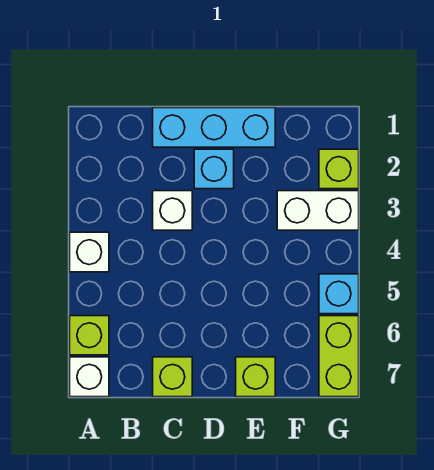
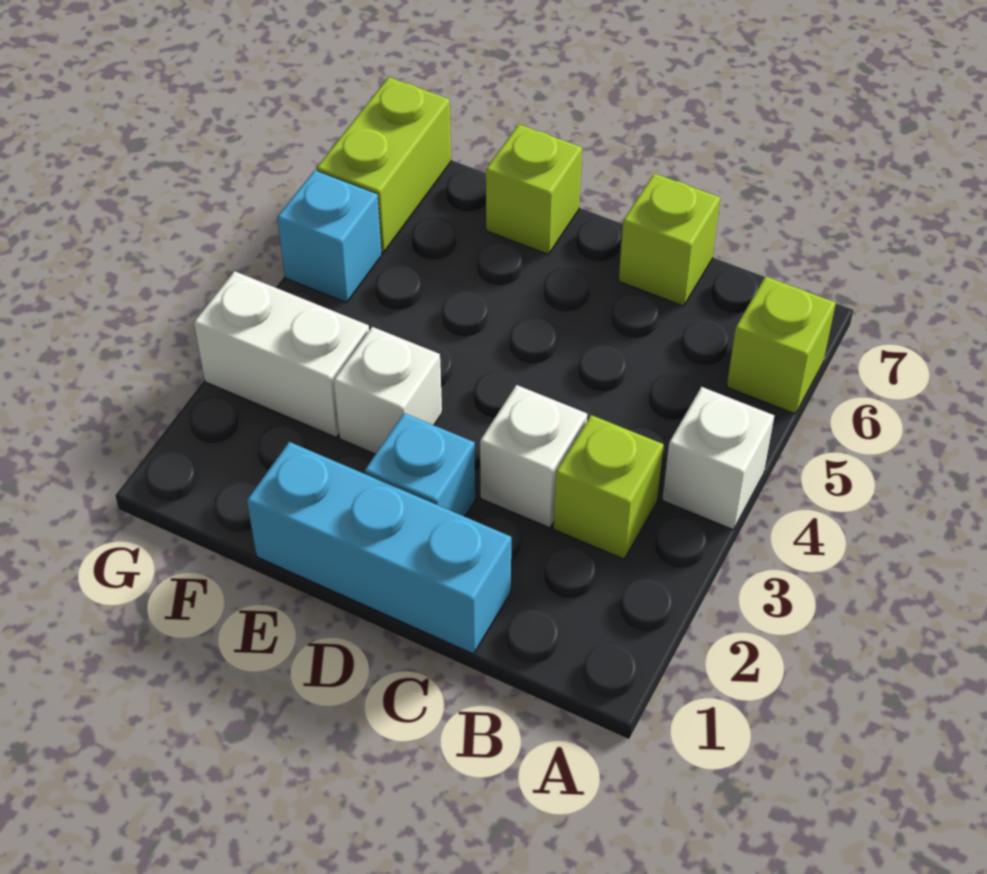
white brick A7 level 1 -> white brick E3 level 1
lime brick G2 level 1 -> lime brick B3 level 1

